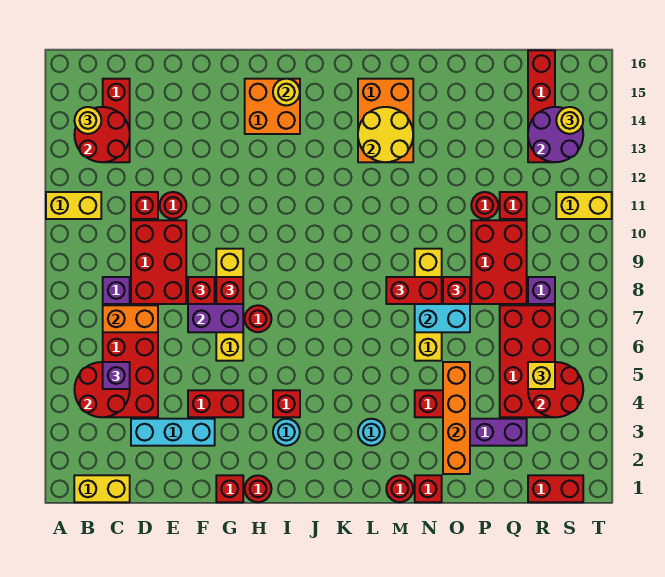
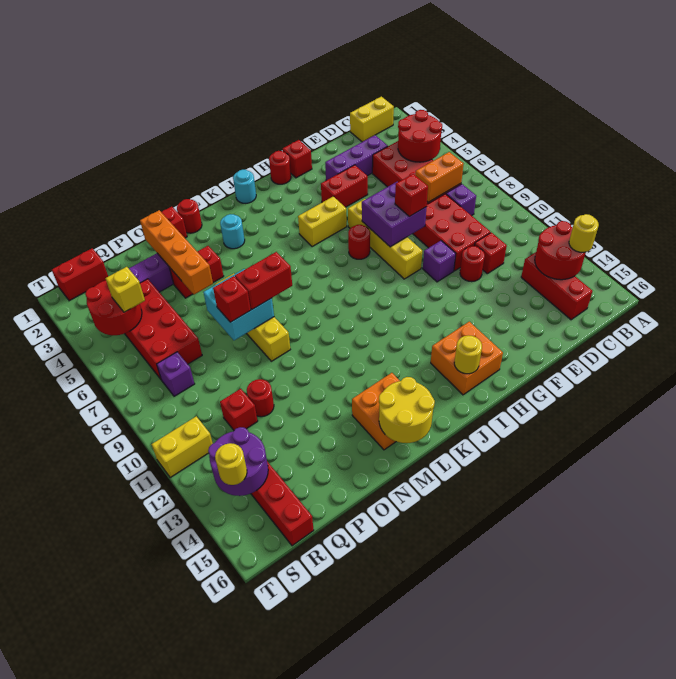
yellow brick A11:B11 level 1 -> yellow brick H5:I5 level 1
purple brick C5 level 3 -> purple brick F10 level 1
cyan brick D3:F3 level 1 -> purple brick D3:F3 level 1
red brick G8 level 3 -> none
cyan round brick I3 level 1 -> cyan round brick J1 level 1
red brick I4 level 1 -> none
orange brick L13:M15 level 1 -> orange brick L14:M15 level 1
yellow round brick L13:M14 level 2 -> yellow round brick L15:M16 level 2
red brick P8:Q10 level 1 -> none

